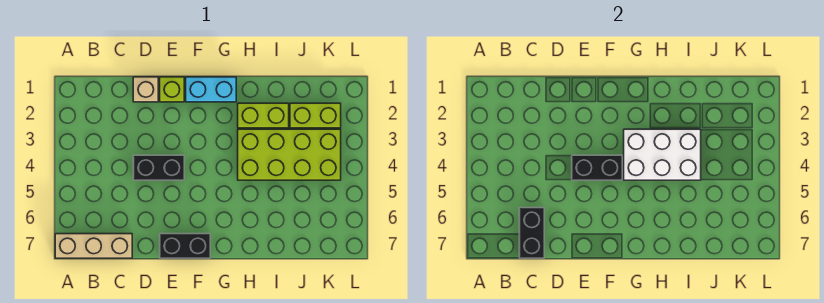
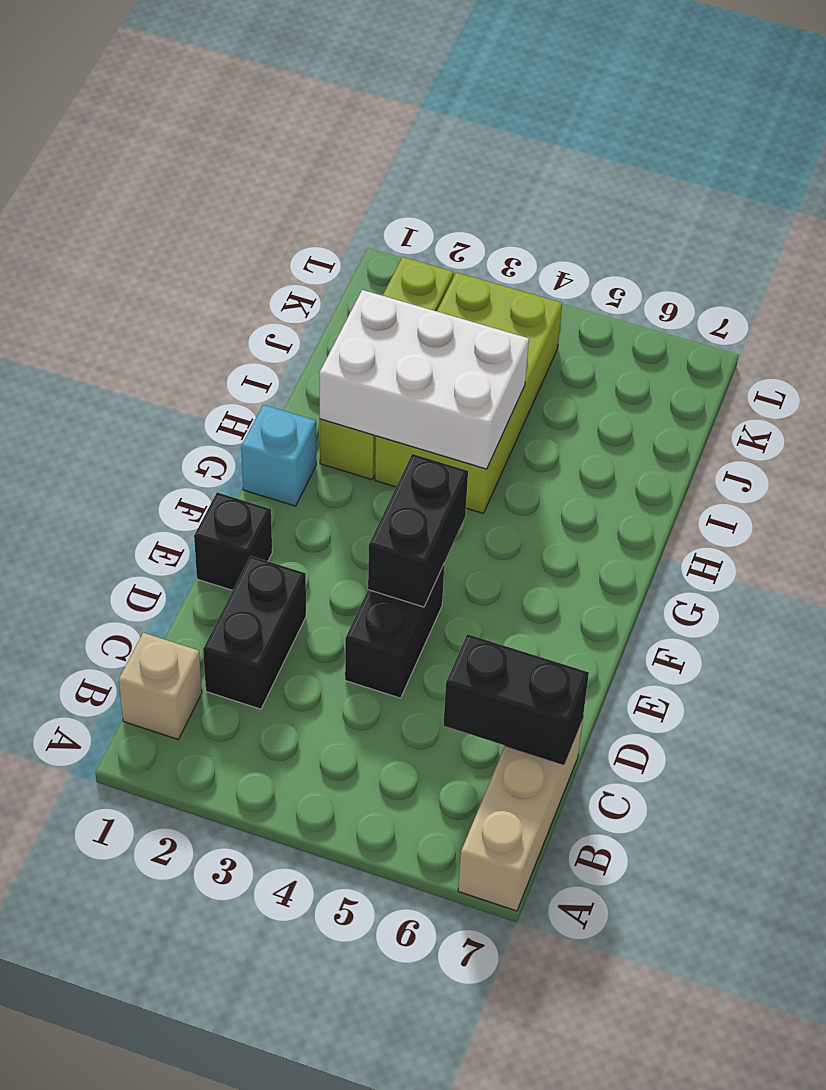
tan brick D1 level 1 -> tan brick B1 level 1
lime brick E1 level 1 -> black brick E1 level 1
black brick E7:F7 level 1 -> black brick C2:D2 level 1
cyan brick F1:G1 level 1 -> cyan brick G1 level 1
white brick G3:I4 level 2 -> white brick H2:I4 level 2

